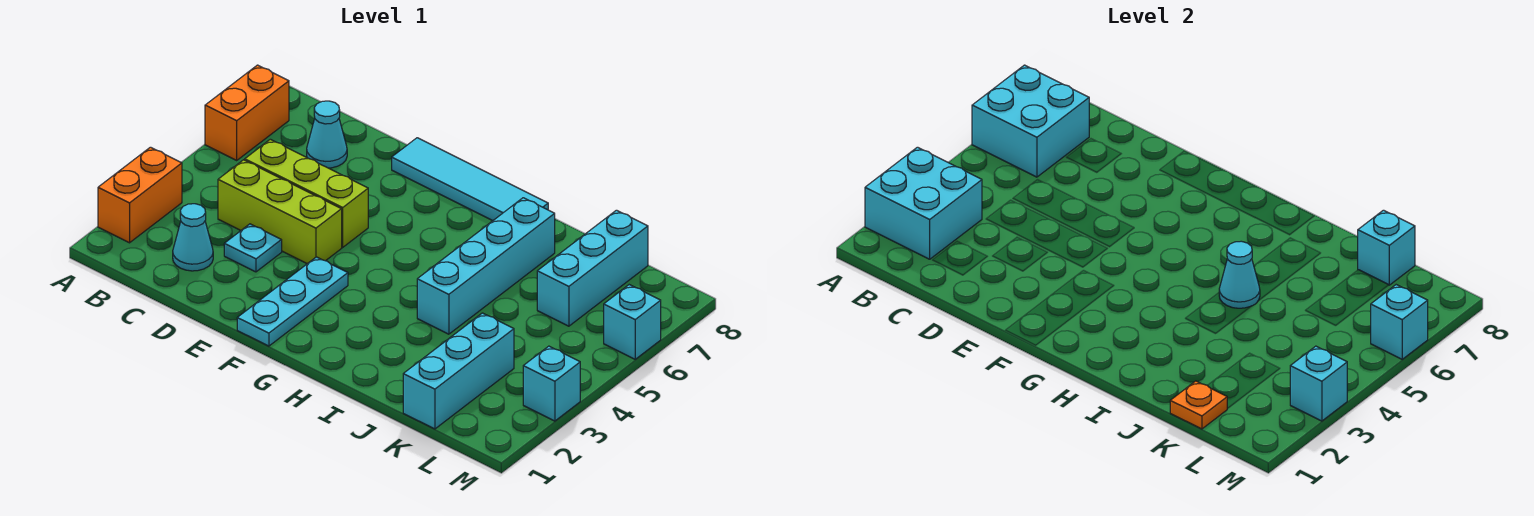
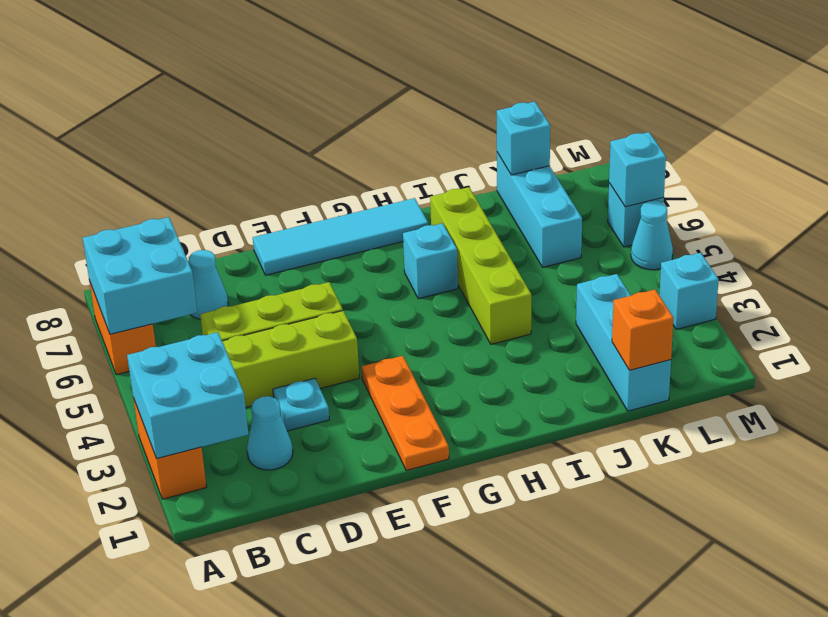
cyan plate F1:F3 level 1 -> orange plate F1:F3 level 1
cyan brick I4:I7 level 1 -> lime brick I4:I7 level 1
cyan cone I5 level 2 -> cyan cone M5 level 1
orange plate K1 level 2 -> orange brick K1 level 2
cyan brick M3 level 2 -> cyan brick H6 level 1

